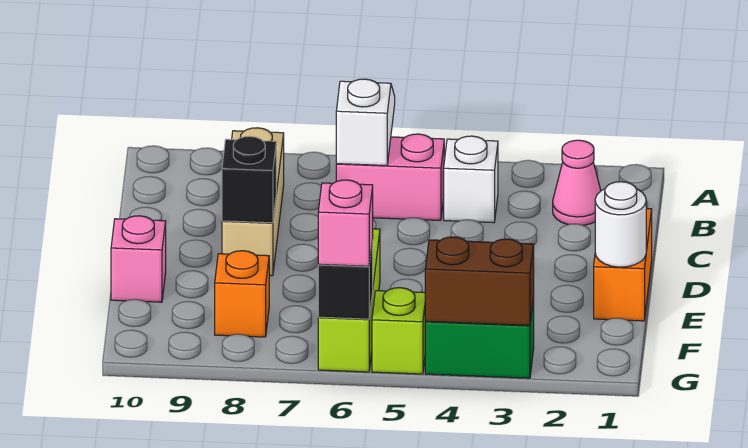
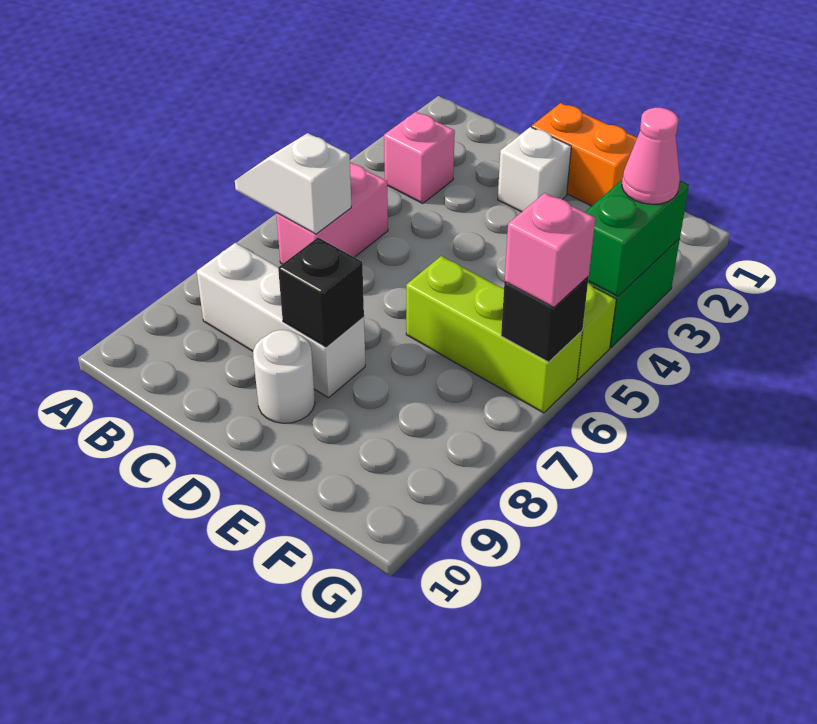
pink cone B2 level 1 -> pink cone G3 level 3
white brick B4 level 1 -> white brick D2 level 1
tan brick B8:D8 level 1 -> white brick B8:D8 level 1
white round brick E1 level 2 -> white round brick D9 level 1
pink brick E10 level 1 -> pink brick B3 level 1
orange brick F8 level 1 -> none
brown brick G3:G4 level 2 -> green brick G3:G4 level 2

